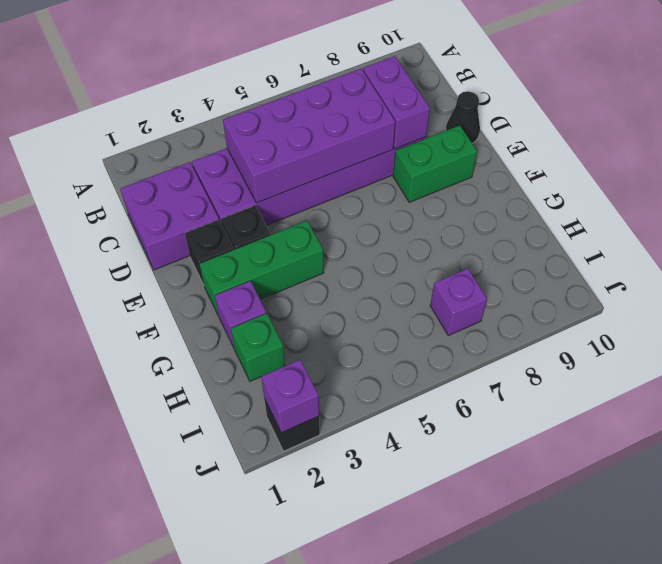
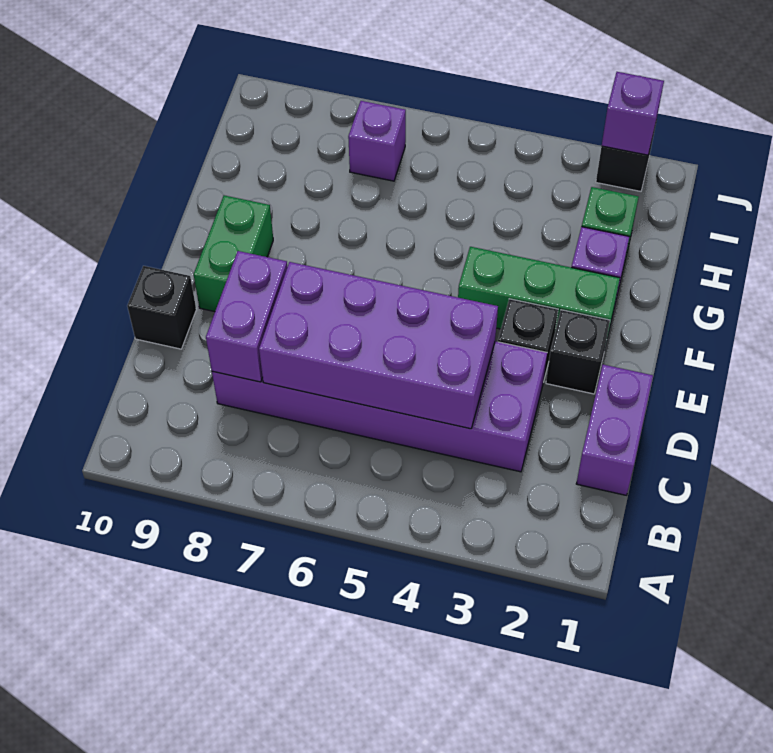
purple brick C1:D2 level 1 -> purple brick C1:D1 level 1
black cone D10 level 1 -> black brick D10 level 1
green brick E8:E9 level 1 -> green brick E9:F9 level 1

